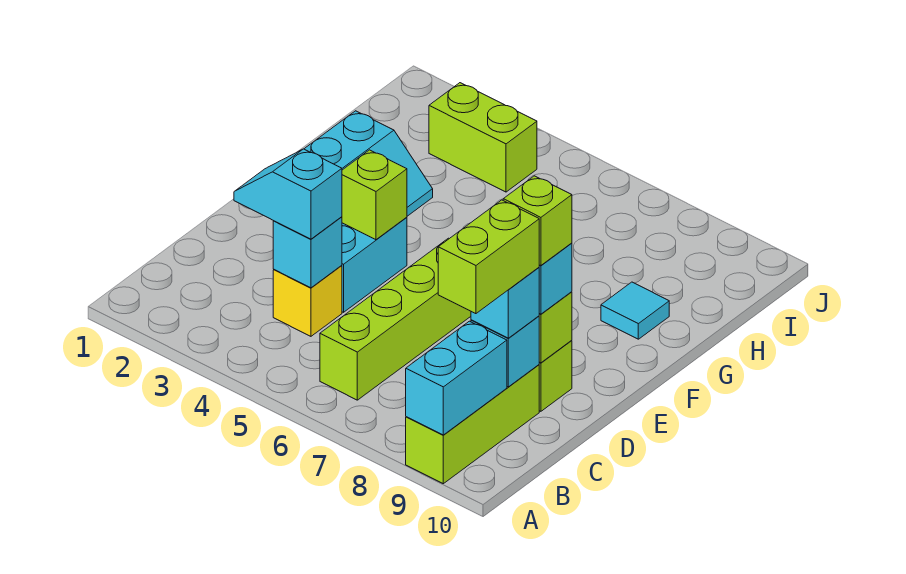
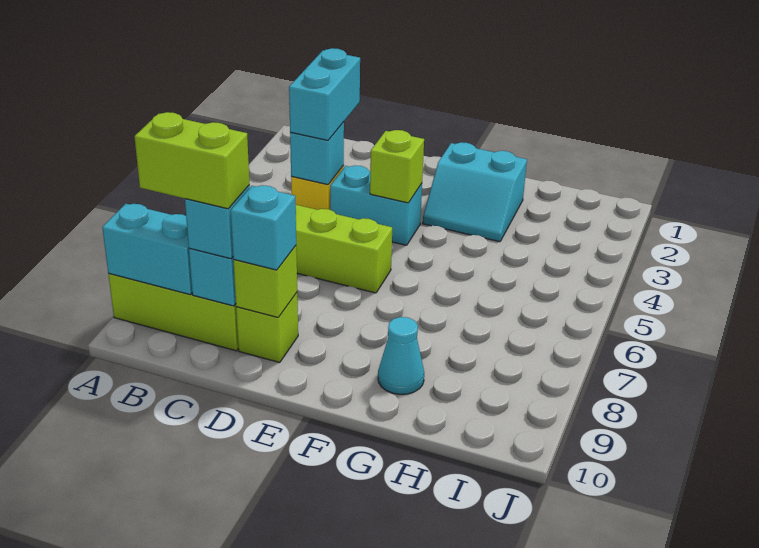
cyan slope C3:C4 level 3 top 4 -> cyan brick C3:C4 level 3
lime brick D9 level 4 -> none
cyan tile G9 level 1 -> cyan cone G9 level 1
lime brick I3:I4 level 1 -> none

